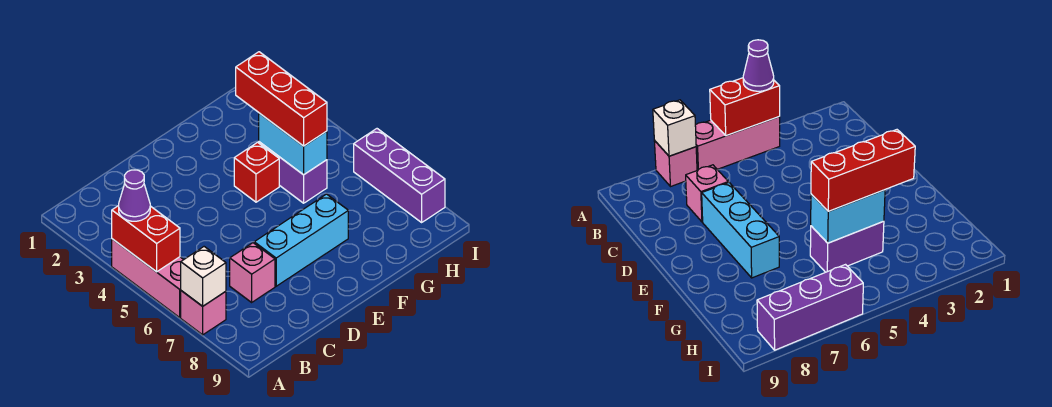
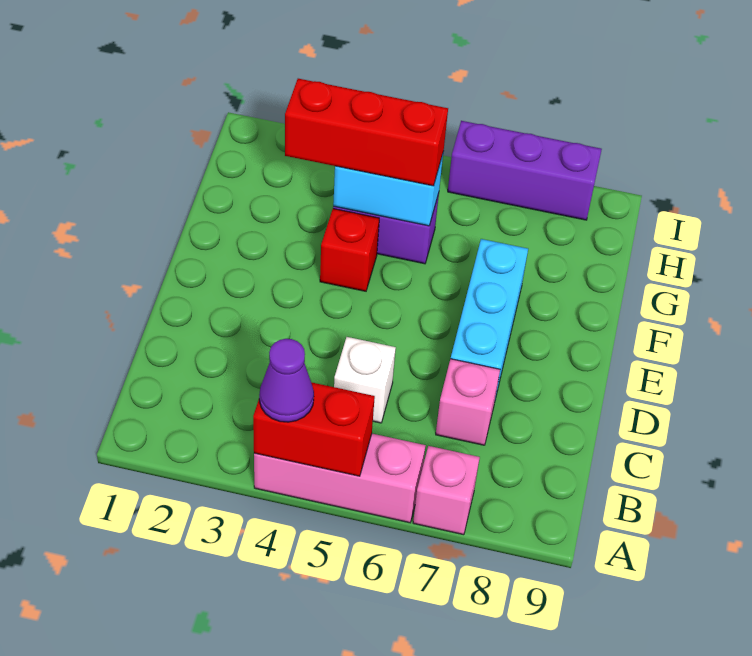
white brick A7 level 2 -> white brick C5 level 1

